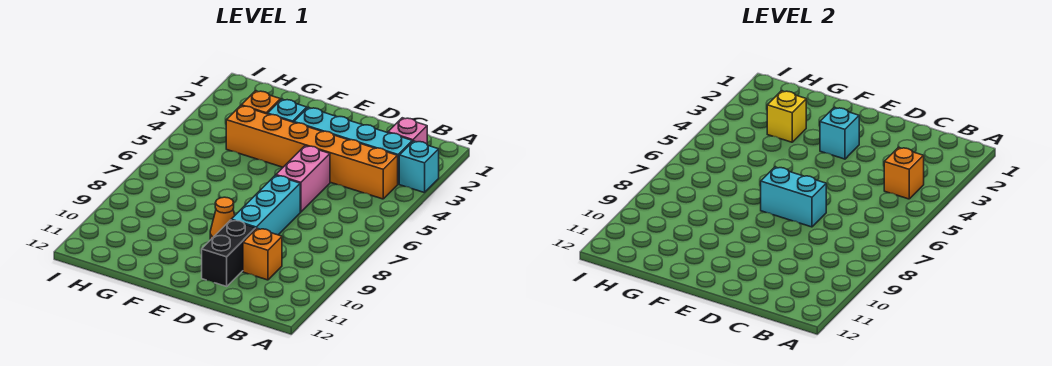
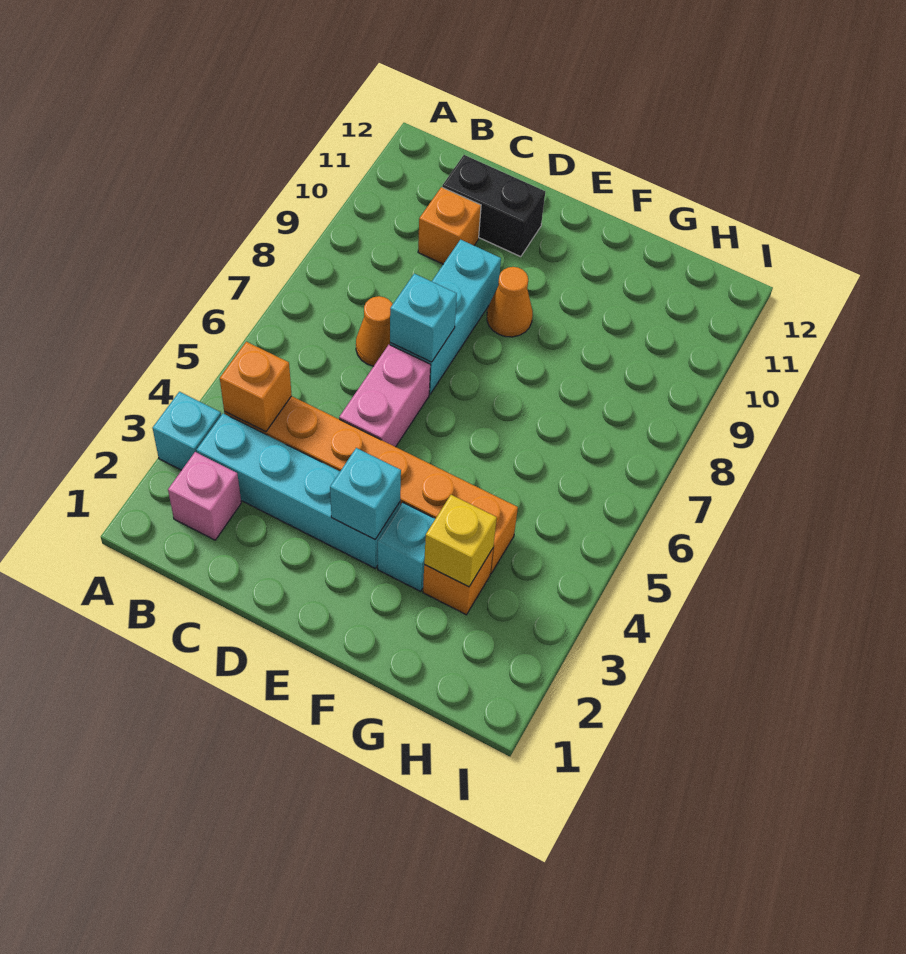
none -> orange cone C7 level 1
cyan brick D7:E7 level 2 -> cyan brick D7 level 2
black brick D10:D11 level 1 -> black brick C11:D11 level 1

